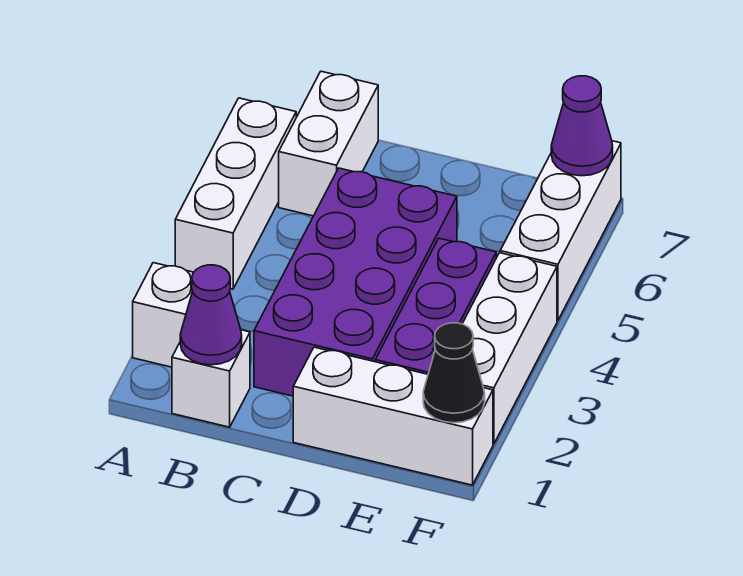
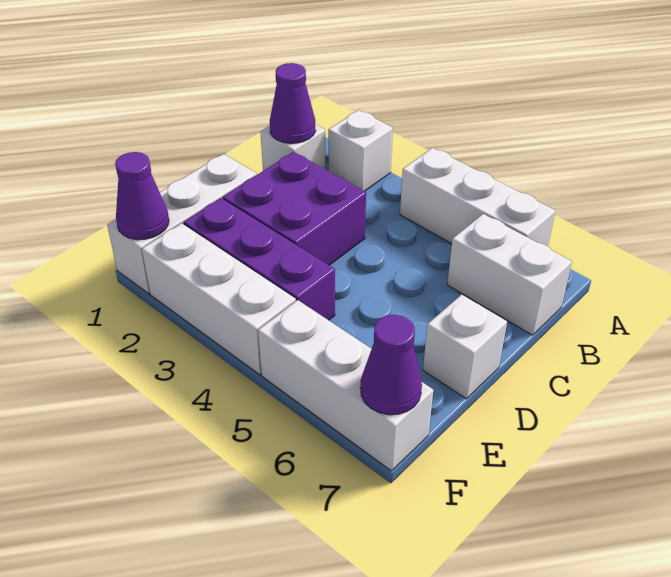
purple brick C2:D5 level 1 -> purple brick C2:D3 level 1
none -> white brick D7 level 1
black cone F1 level 2 -> purple cone F1 level 2

